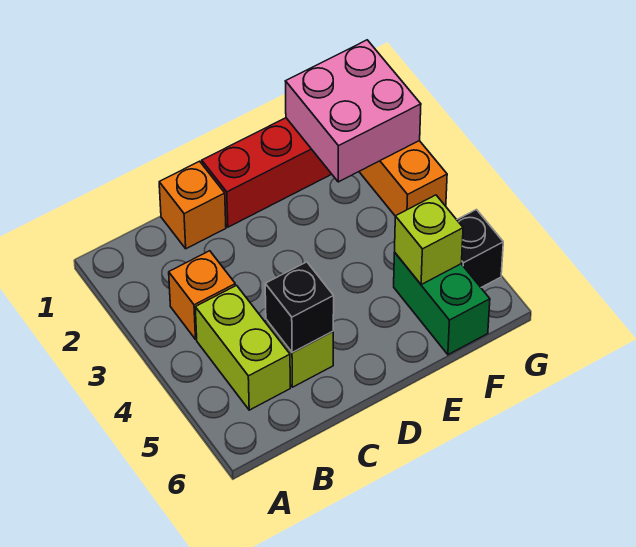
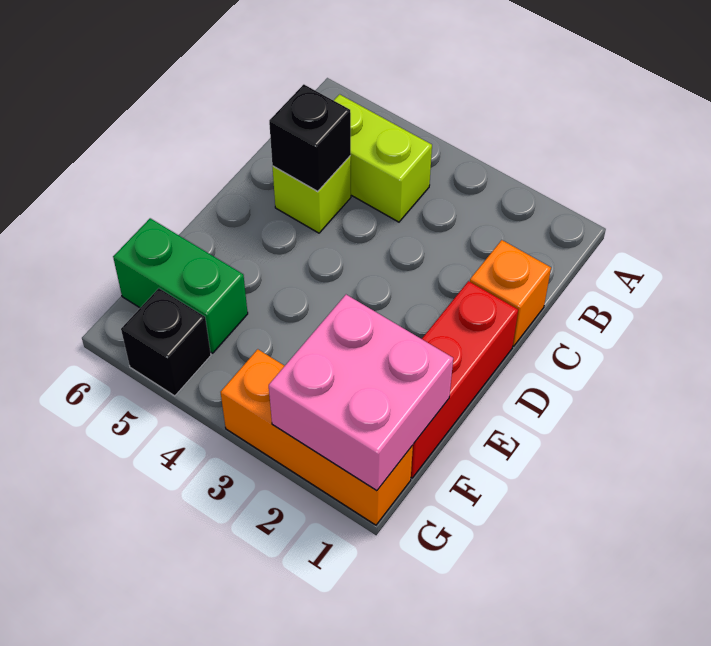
orange brick B3 level 1 -> none
lime brick F5 level 2 -> none

